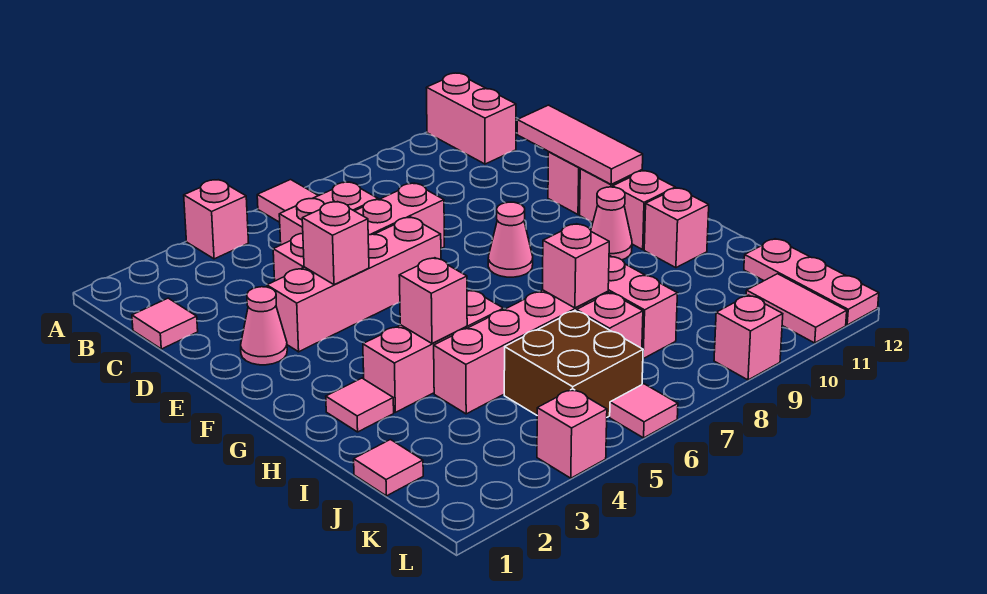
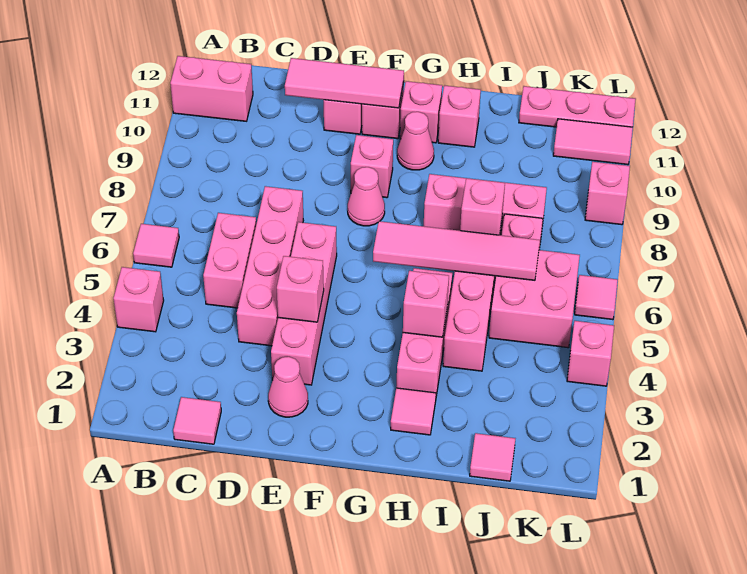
none -> pink brick F9 level 1
none -> pink tile G6:J6 level 2
brown brick J5:K6 level 1 -> pink brick J5:K6 level 1

